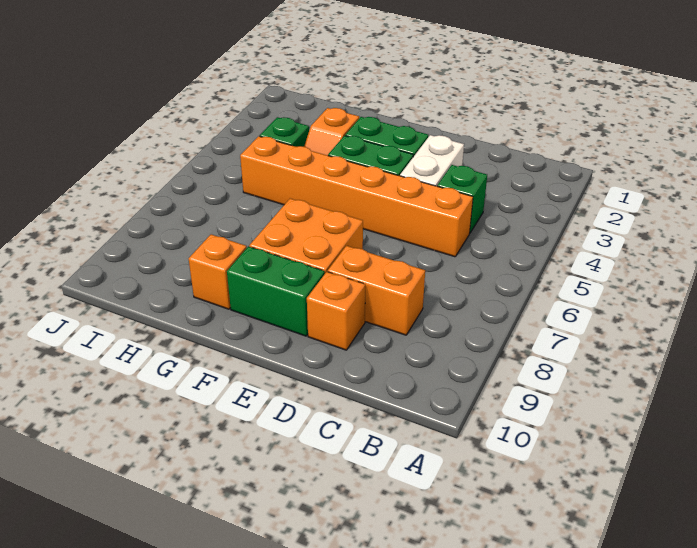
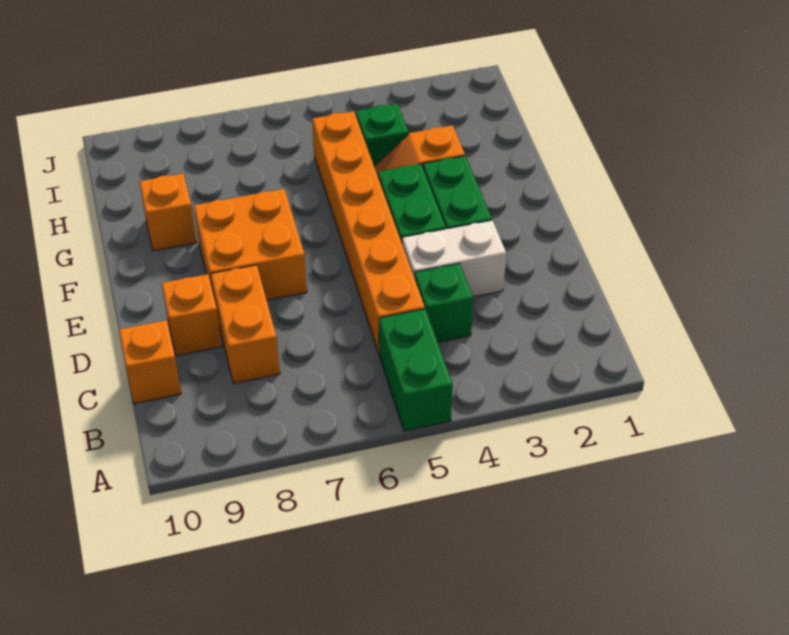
none -> orange brick C10 level 1
green brick E9:F9 level 1 -> green brick A5:B5 level 1

